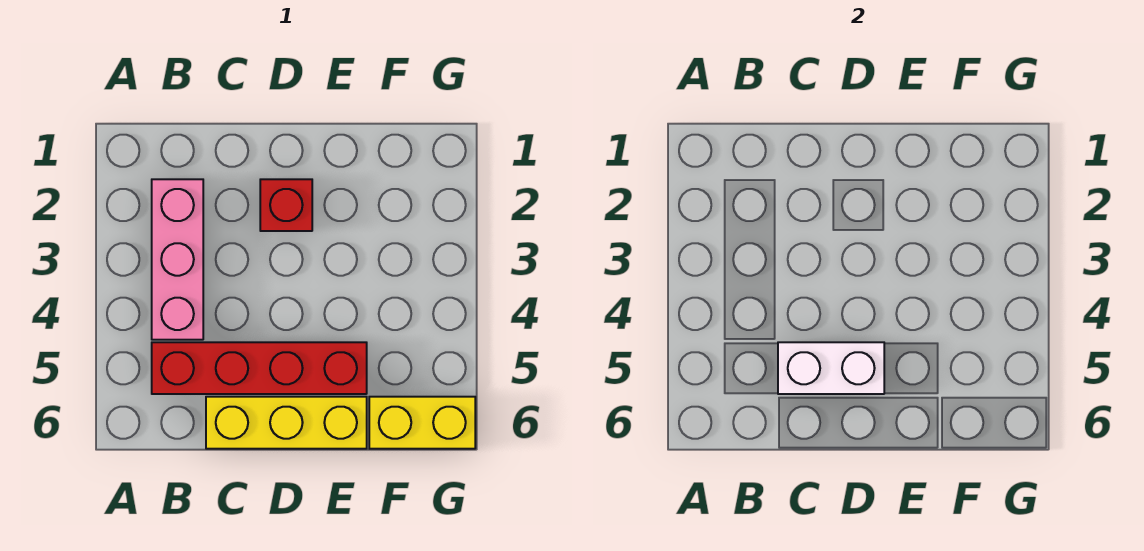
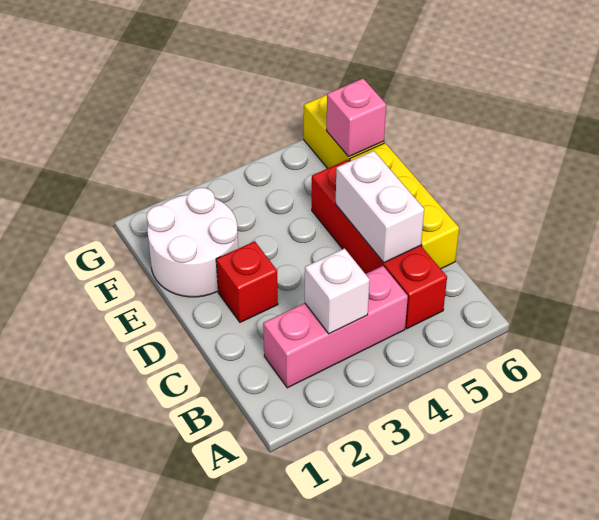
none -> white brick B3 level 2
none -> white round brick E1:F2 level 1
none -> pink brick F6 level 2

